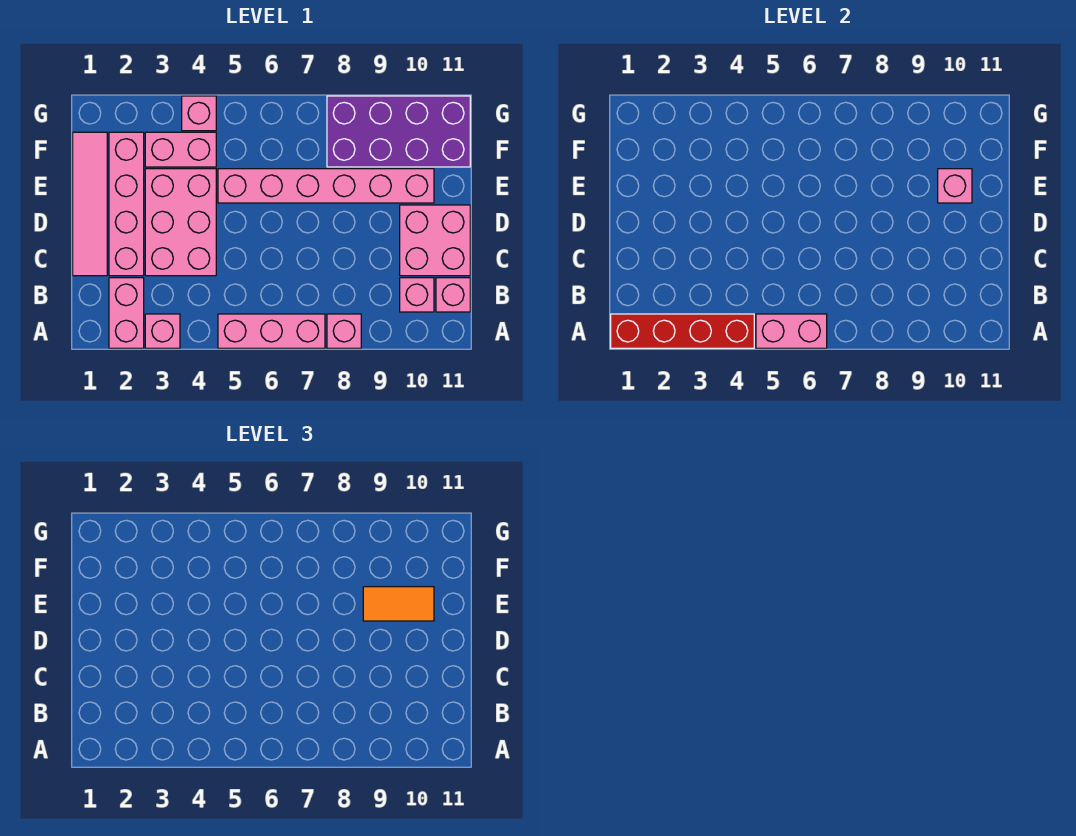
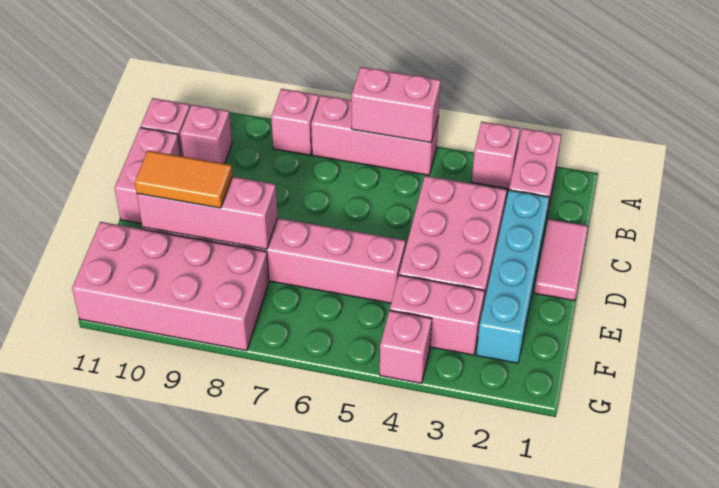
red brick A1:A4 level 2 -> none
pink tile C1:F1 level 1 -> pink tile C1:D1 level 1
pink brick C2:F2 level 1 -> cyan brick C2:F2 level 1
pink brick C10:D11 level 1 -> pink brick C11:D11 level 1
pink brick E10 level 2 -> pink brick E8:E10 level 2
purple brick F8:G11 level 1 -> pink brick F8:G11 level 1

